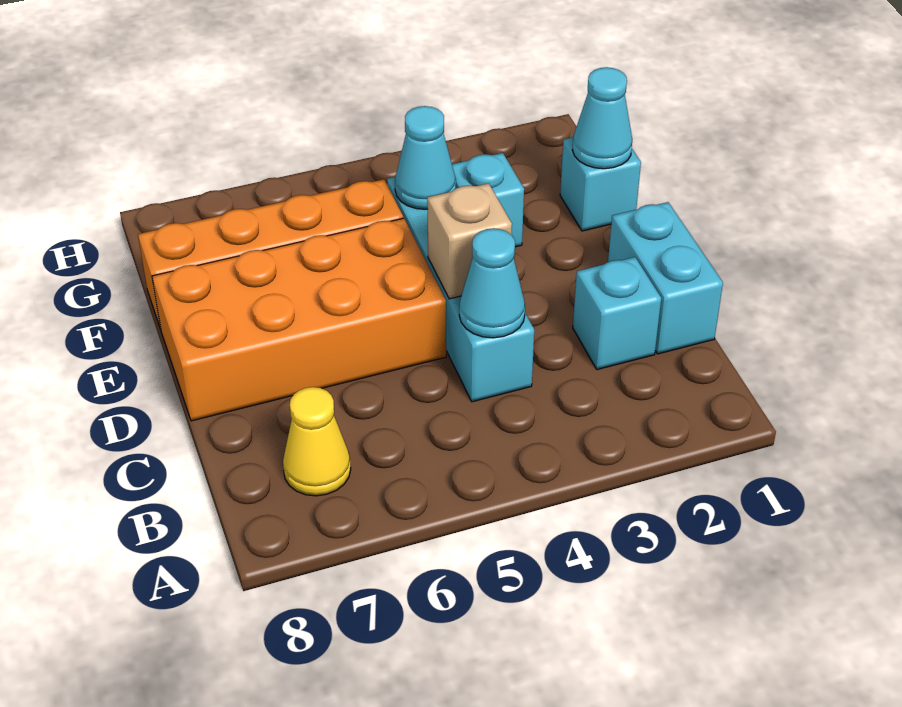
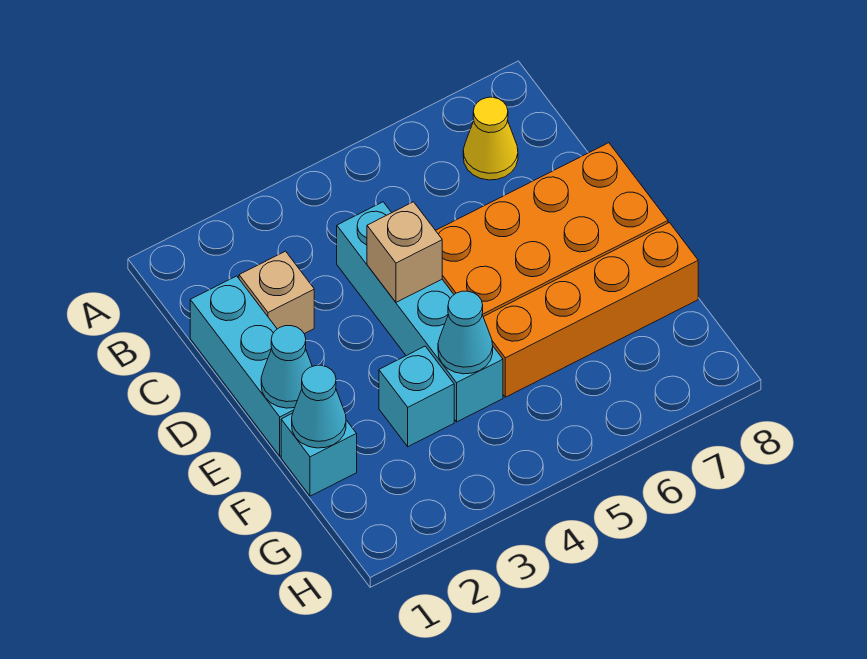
cyan brick C1:D1 level 1 -> cyan brick C1:E1 level 1
cyan brick C2 level 1 -> tan brick C2 level 1
cyan cone C4 level 2 -> cyan cone E1 level 2

